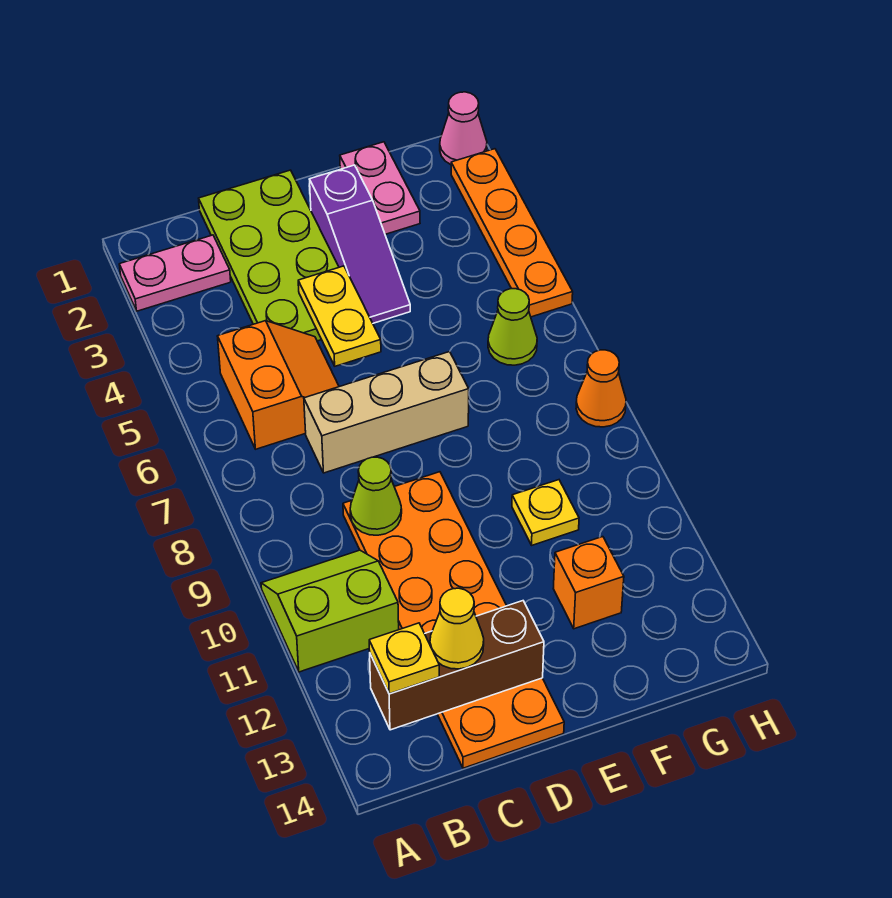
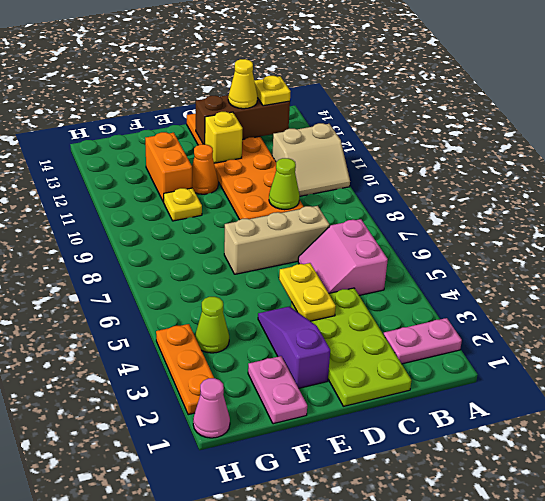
lime slope A10:B11 level 1 top 11 -> tan slope A10:B11 level 1 top 11
orange slope B5:C6 level 1 top B -> pink slope B5:C6 level 1 top B
none -> yellow brick D12 level 2
orange brick F12 level 1 -> orange brick F11:F12 level 1
lime cone G6 level 1 -> lime cone G4 level 1
orange plate H2:H5 level 1 -> orange plate H2:H4 level 1
orange cone H8 level 1 -> orange cone E11 level 1

